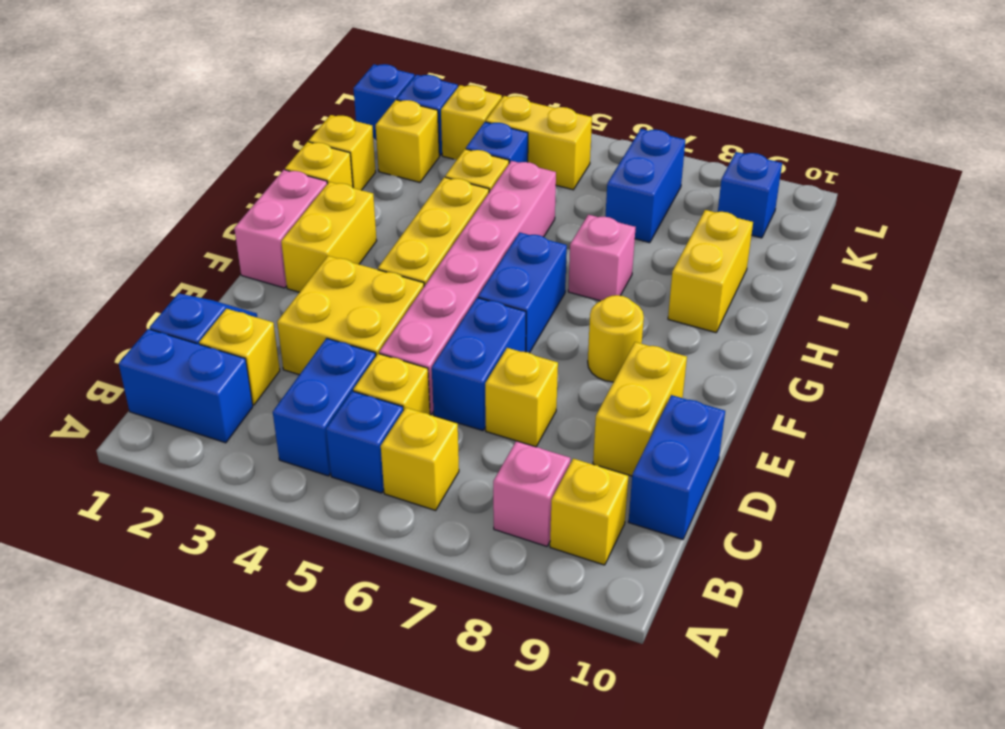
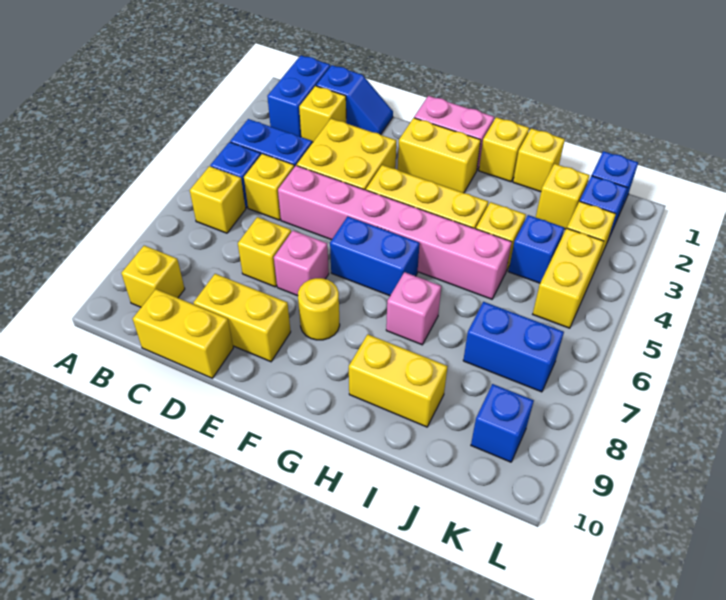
pink brick B8 level 1 -> pink brick E7 level 1
blue brick C10:D10 level 1 -> yellow brick C10:D10 level 1
blue brick D6:E6 level 1 -> none

